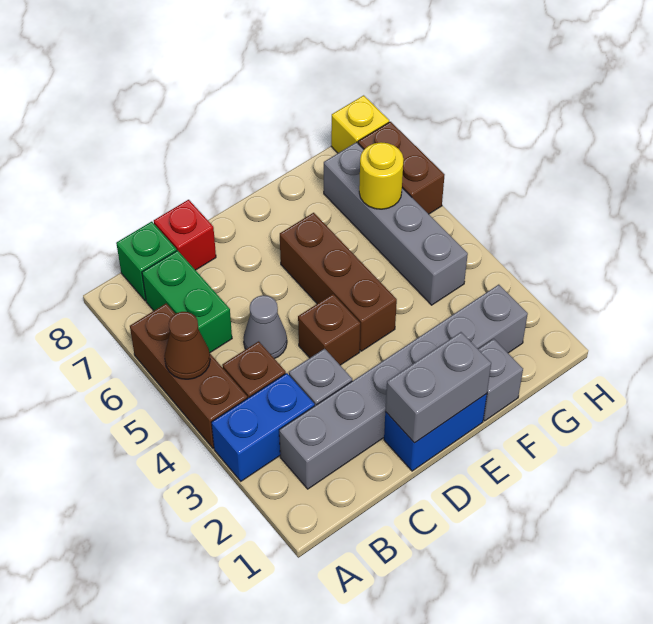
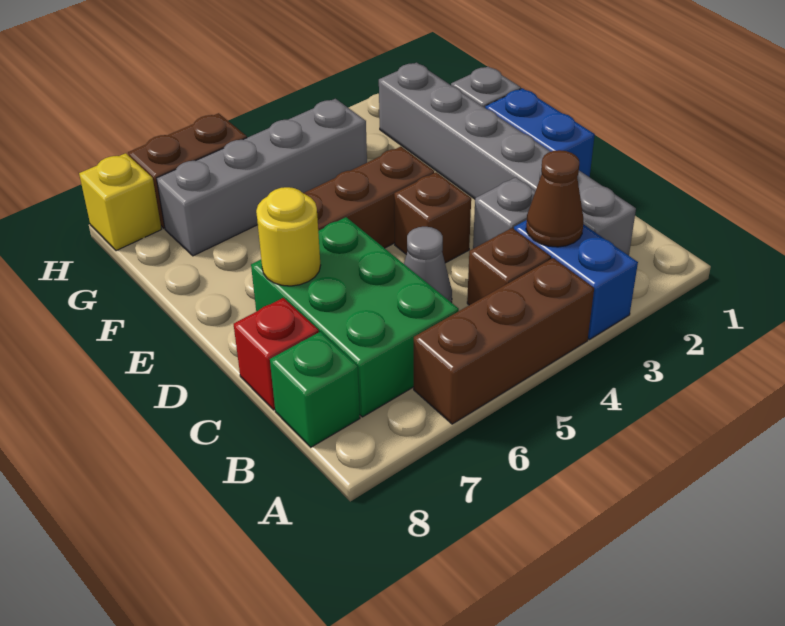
brown cone A5 level 2 -> brown cone B3 level 2
green brick B6:B7 level 1 -> green brick B6:D7 level 1
grey brick D1:E1 level 2 -> none
yellow round brick G6 level 2 -> yellow round brick D7 level 2

